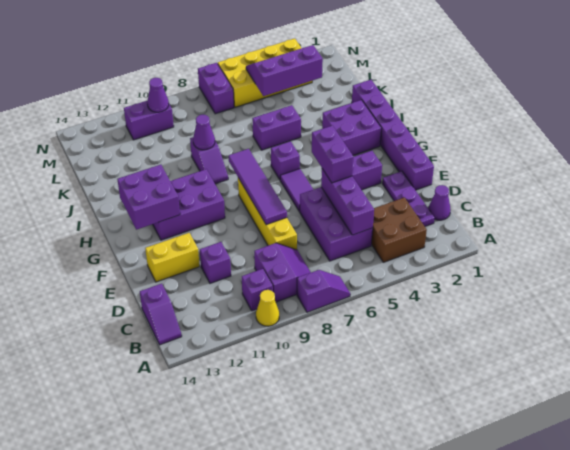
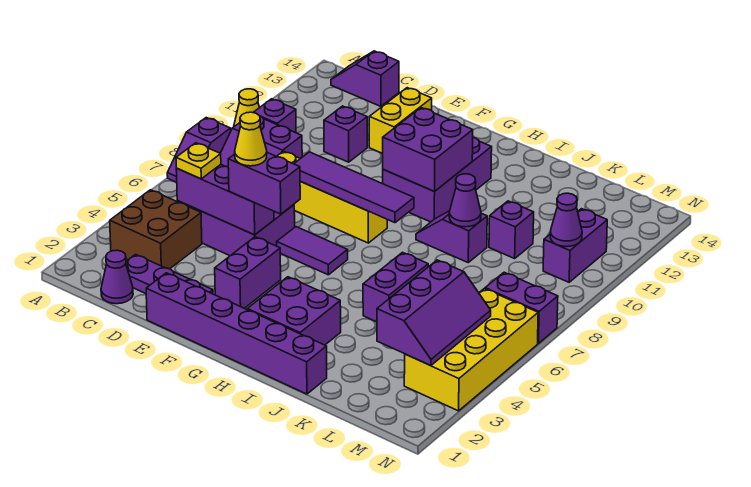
none -> yellow plate C5 level 3
none -> yellow cone E5 level 4
purple brick G12:H13 level 2 -> purple brick G10:H11 level 2
purple brick H6 level 1 -> purple brick K10 level 1

